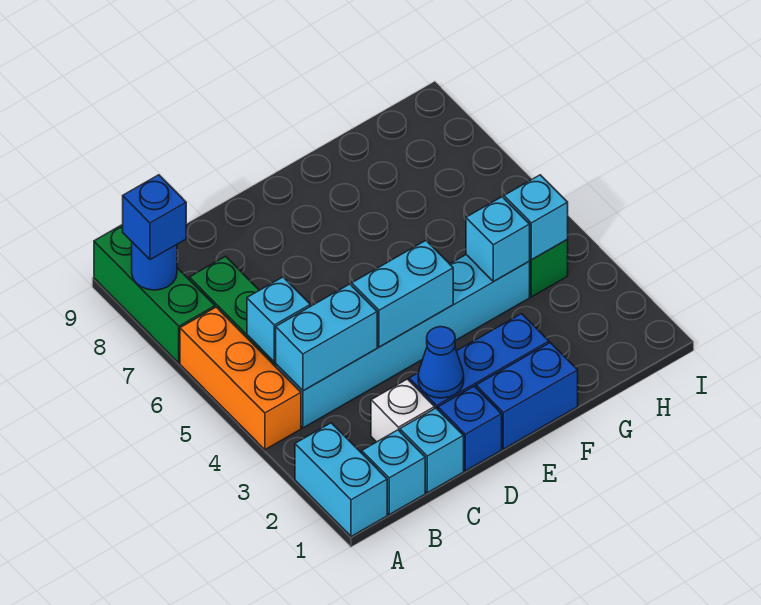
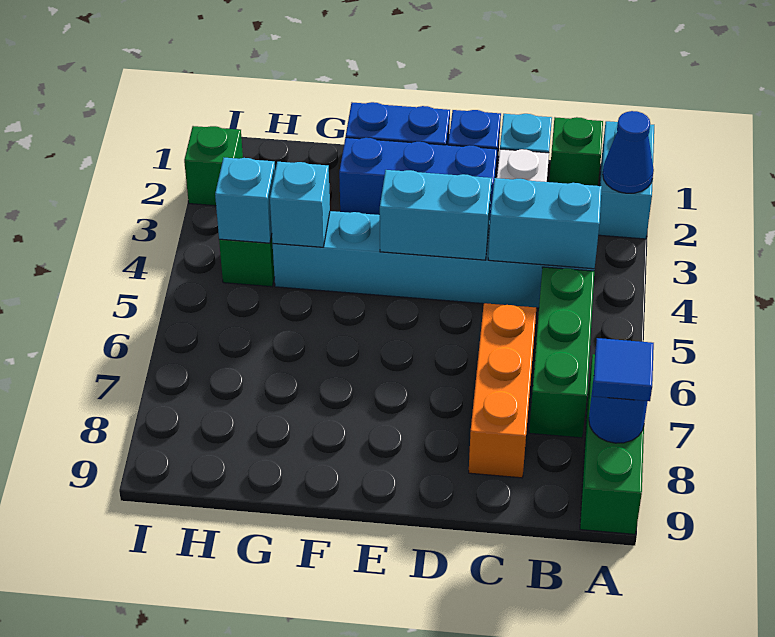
orange brick A4:A6 level 1 -> orange brick C6:C8 level 1
blue brick A8 level 3 -> blue tile A8 level 3
cyan brick B1 level 1 -> green brick B1 level 1
cyan brick B5 level 2 -> none
blue cone D2 level 2 -> blue cone A2 level 2
none -> green brick I2 level 1

